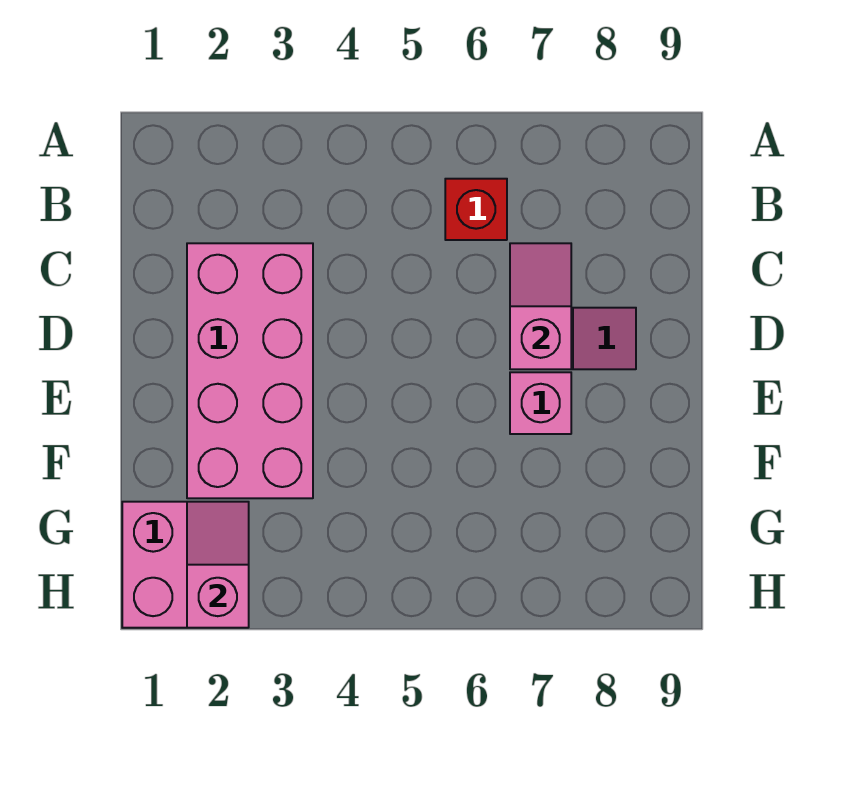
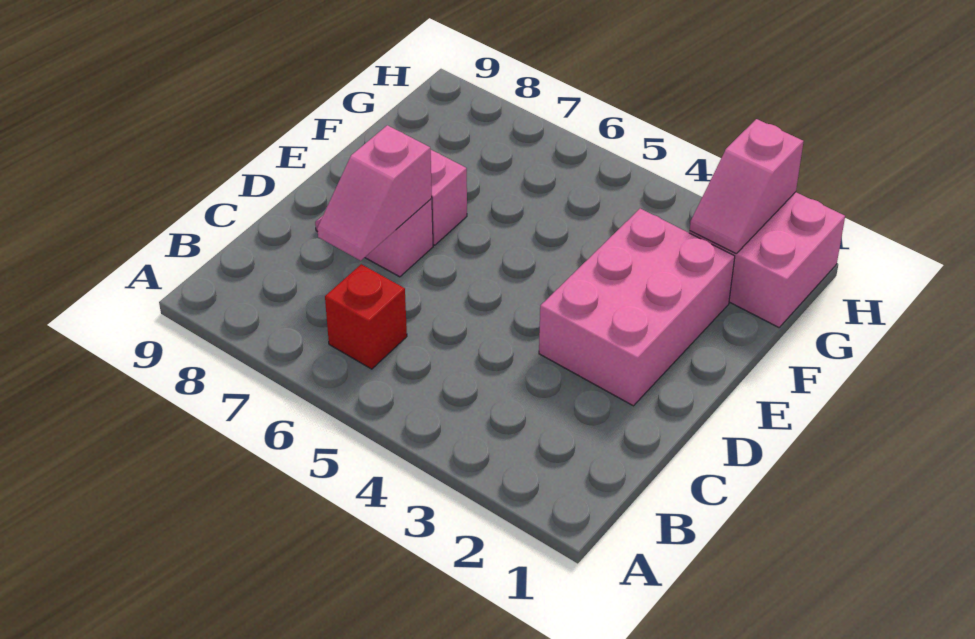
pink brick C2:F3 level 1 -> pink brick D2:F3 level 1

